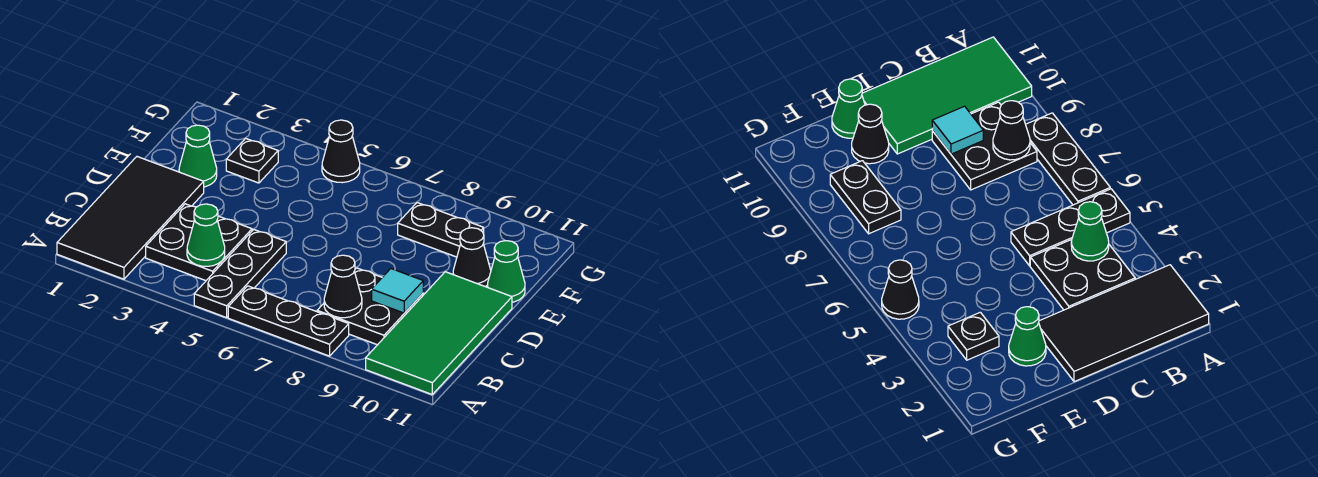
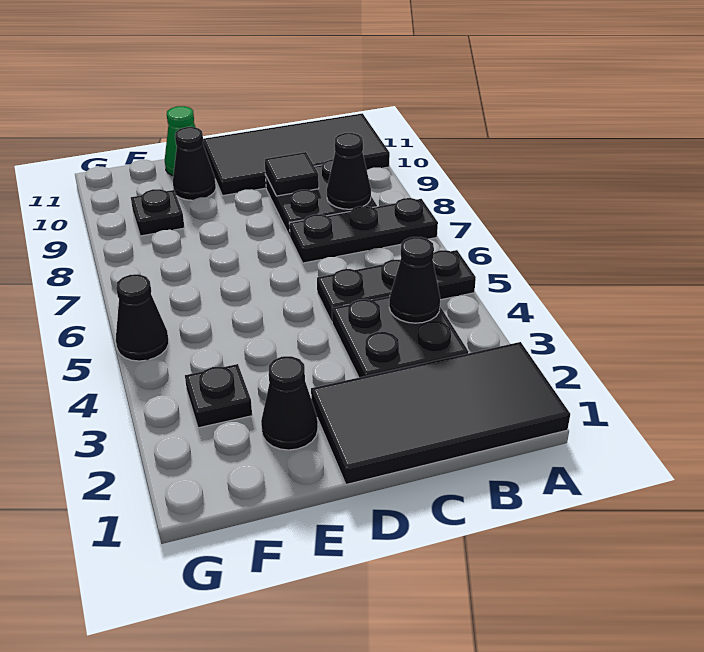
black plate A6:A8 level 1 -> black plate A7:C7 level 1
green tile A10:D11 level 1 -> black tile A10:D11 level 1
green cone B4 level 2 -> black cone B4 level 2
cyan tile C9 level 2 -> black tile C9 level 2
green cone E2 level 1 -> black cone E2 level 1
black plate F8:F9 level 1 -> black plate F9 level 1

